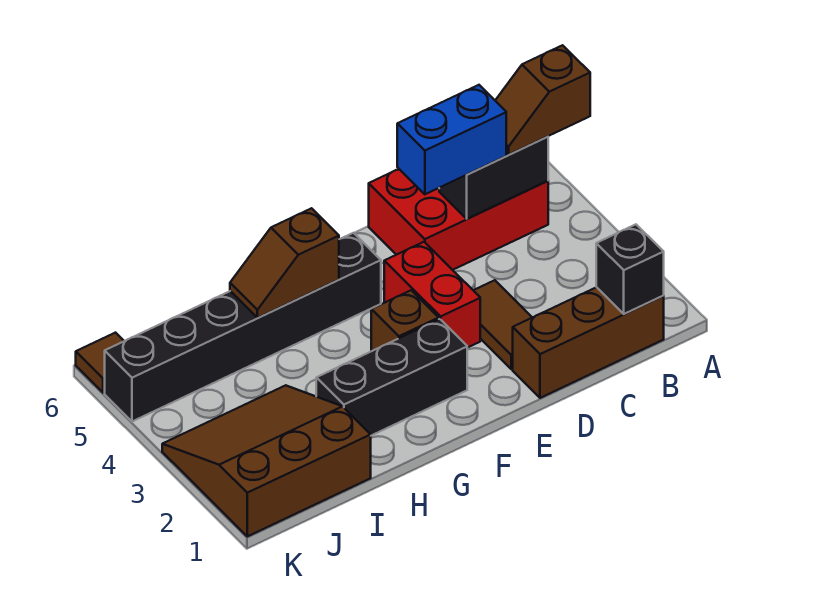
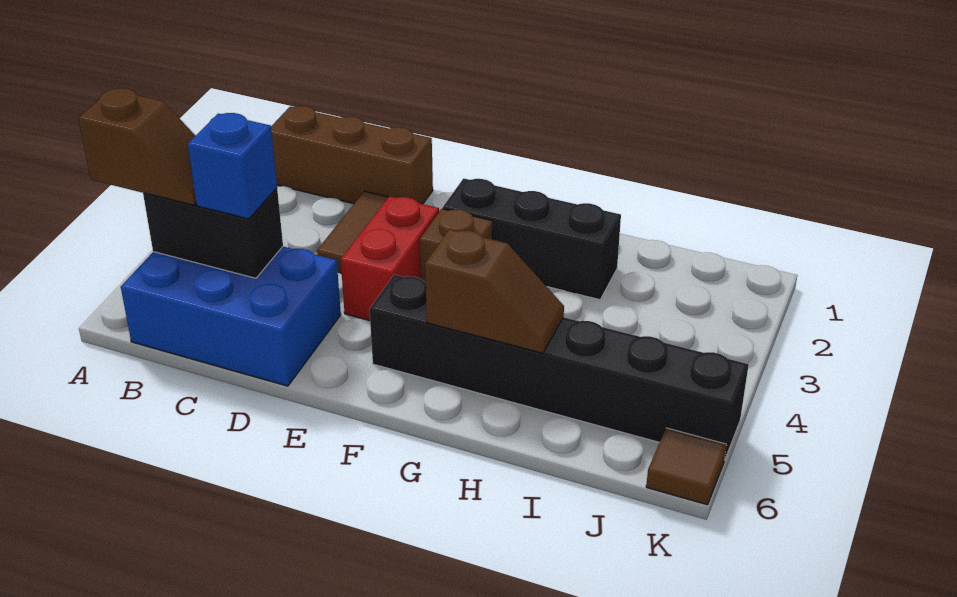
black brick B1 level 2 -> none
red brick B5:D6 level 1 -> blue brick B5:D6 level 1
blue brick C5:D5 level 3 -> blue brick C5 level 3
brown slope I1:K3 level 1 top 1 -> none

